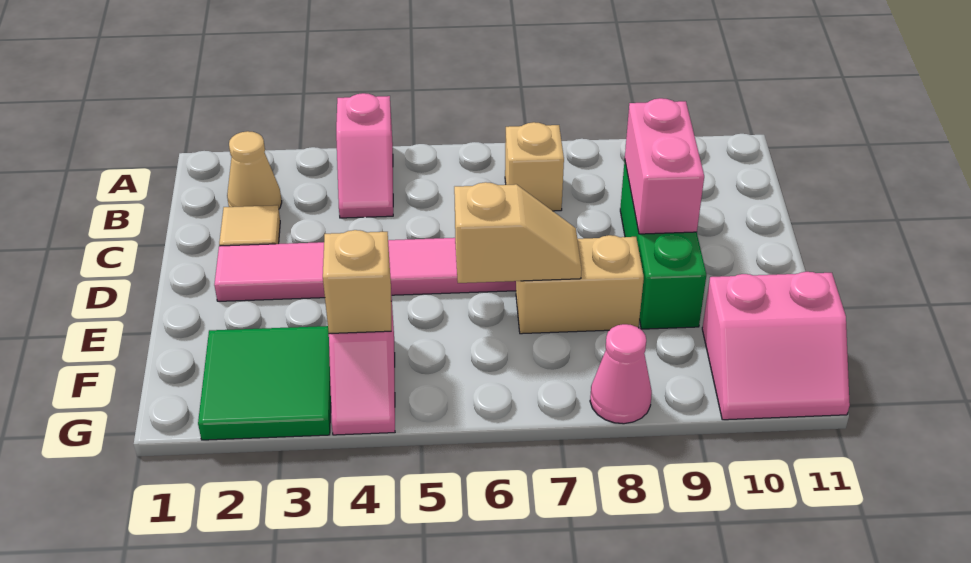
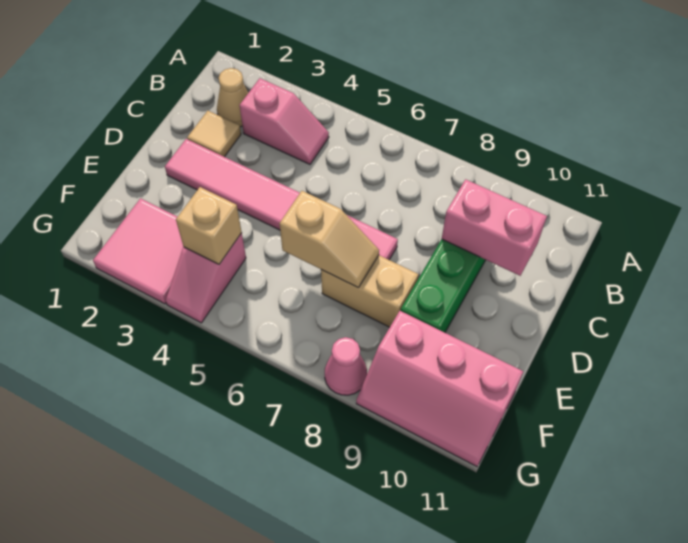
pink slope A4:B4 level 1 top A -> pink slope B3:B4 level 1 top 3
tan brick B7 level 1 -> none
pink brick C9:D9 level 2 -> pink brick C9:C10 level 2
green tile F2:G3 level 1 -> pink tile F2:G3 level 1
pink slope F10:G11 level 1 top F -> pink slope F9:G11 level 1 top F

